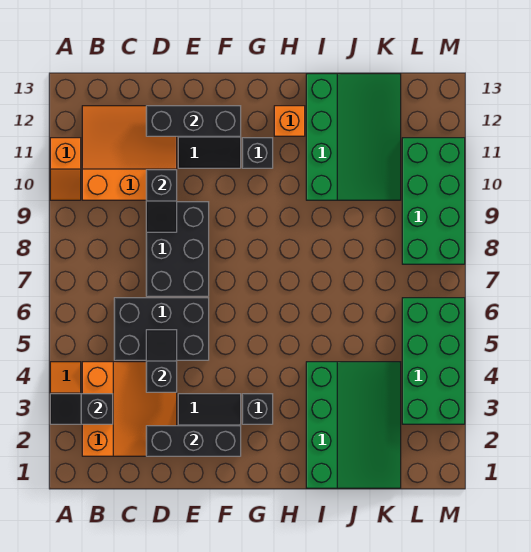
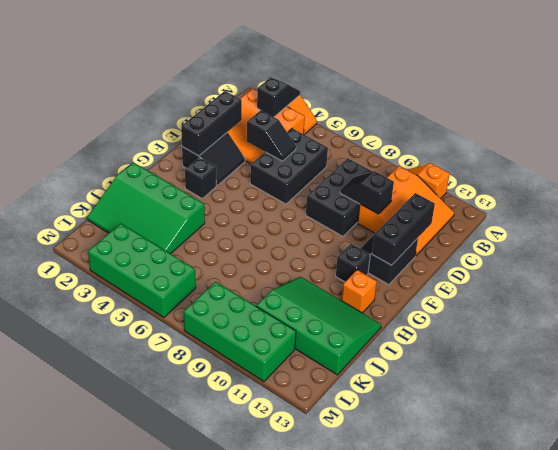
black brick D7:E9 level 1 -> black brick C8:E9 level 1
green slope I10:K13 level 1 top I -> green slope I10:K13 level 1 top K

